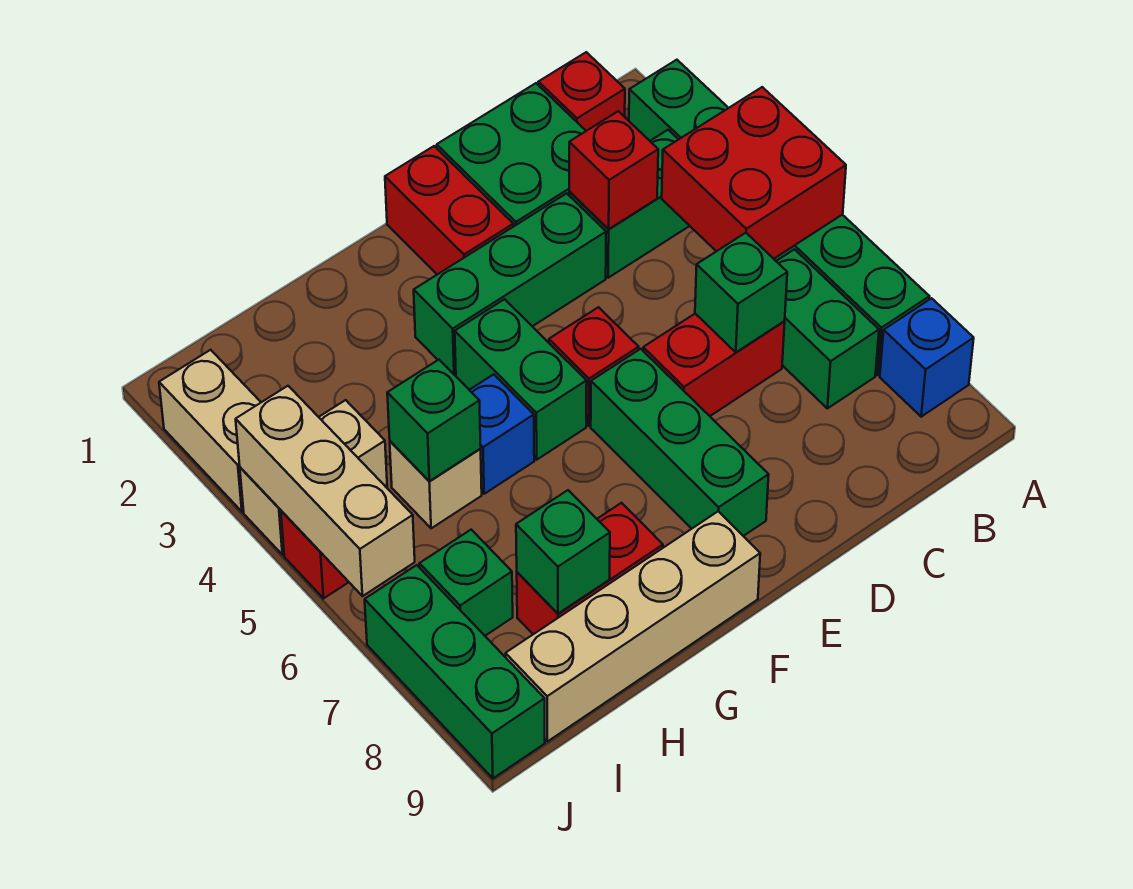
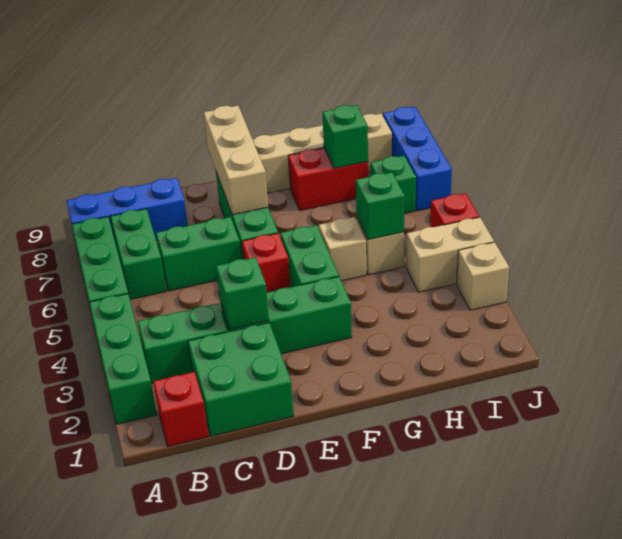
red brick A4:B5 level 2 -> none
blue brick A8 level 1 -> blue brick A8:C8 level 1
red brick C3 level 2 -> none
red brick C6:D6 level 1 -> green brick C6:D6 level 1
green brick C6 level 2 -> green brick D3 level 2
red brick E1:E2 level 1 -> none
blue brick G5 level 1 -> tan brick G5 level 1
tan brick J2:J3 level 1 -> tan brick J3 level 1
tan brick J4:J6 level 2 -> tan brick E7:E9 level 2
green brick J7:J9 level 1 -> blue brick J7:J9 level 1

